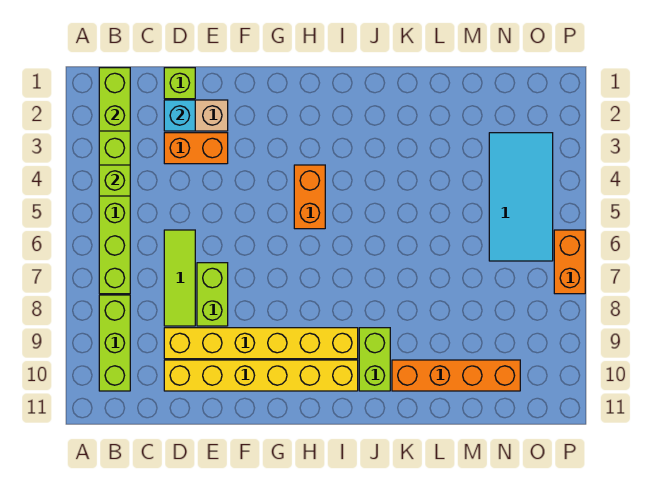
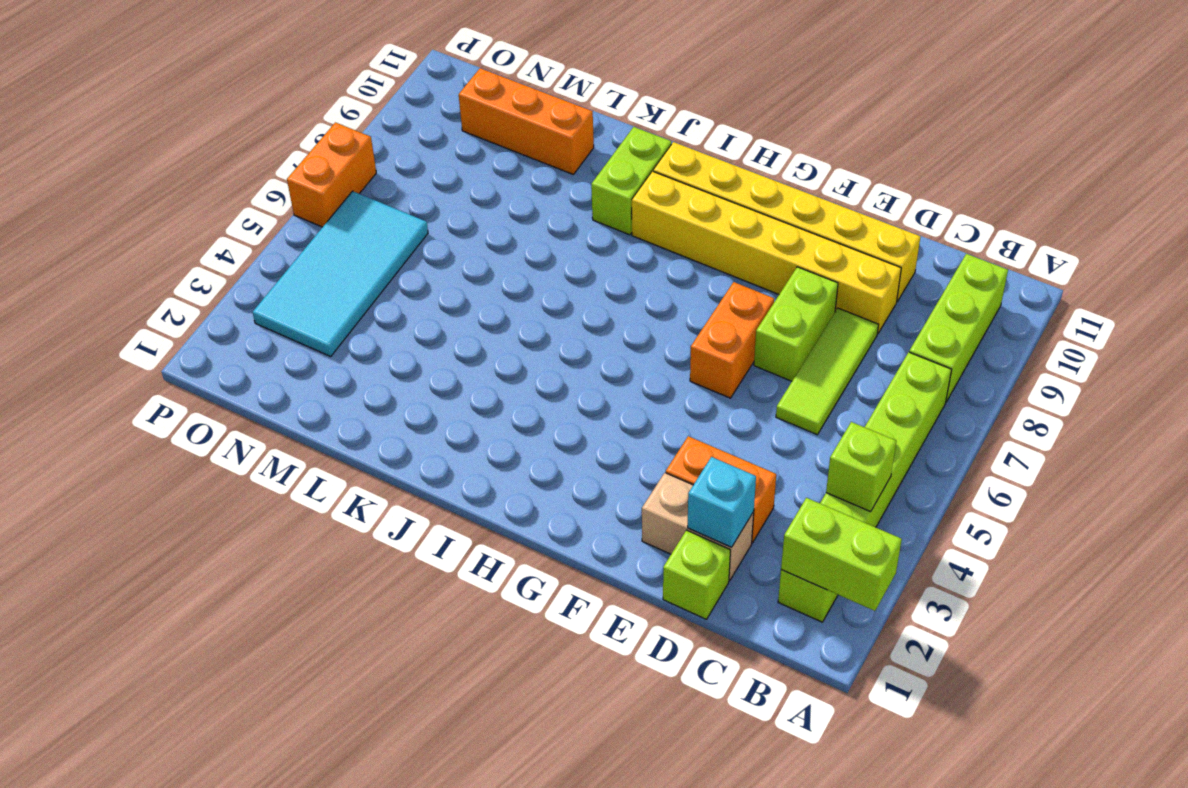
lime brick B1:B2 level 2 -> lime brick A2:B2 level 2
orange brick H4:H5 level 1 -> orange brick F6:F7 level 1
orange brick K10:N10 level 1 -> orange brick L10:N10 level 1

